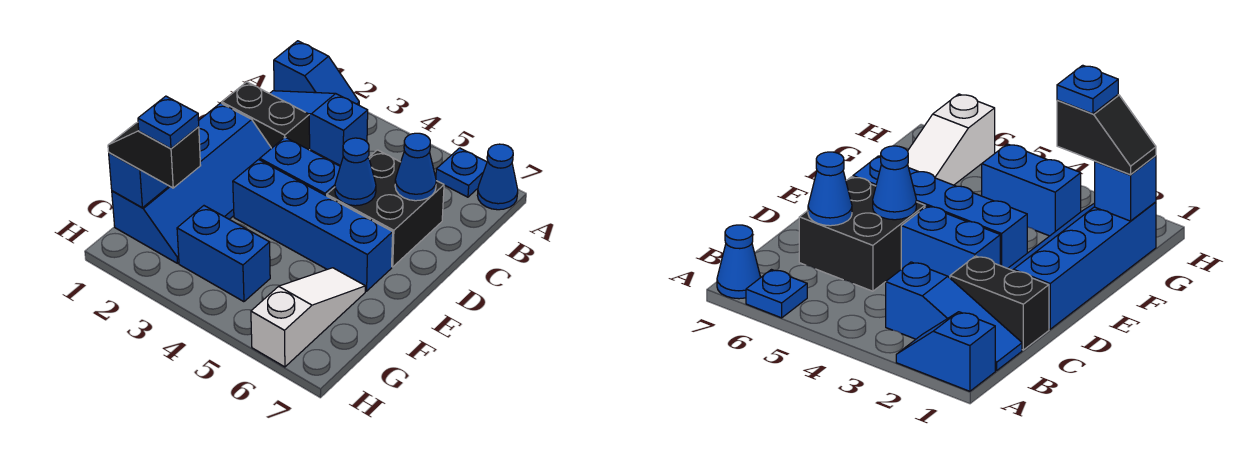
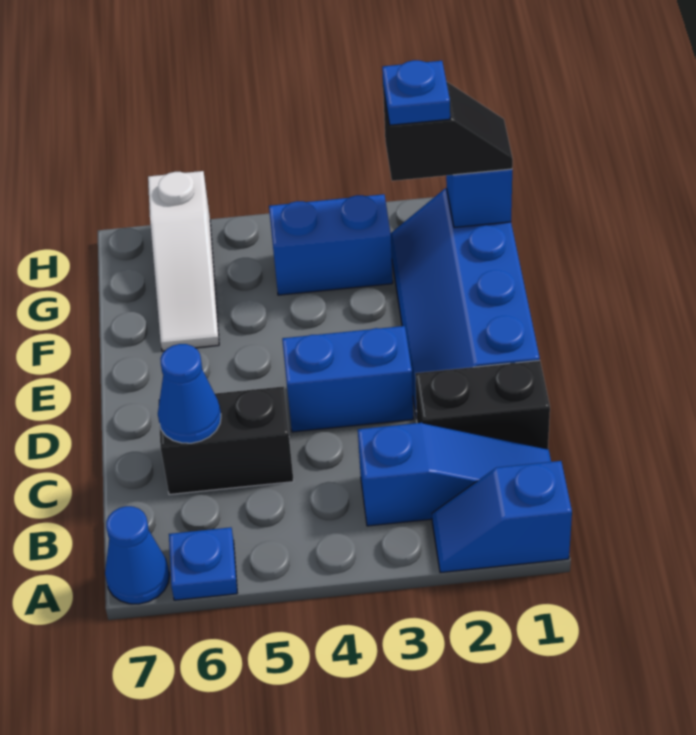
black brick C5:D6 level 1 -> black brick C5:C6 level 1
blue cone D5 level 2 -> none
blue brick E3:E6 level 1 -> none

